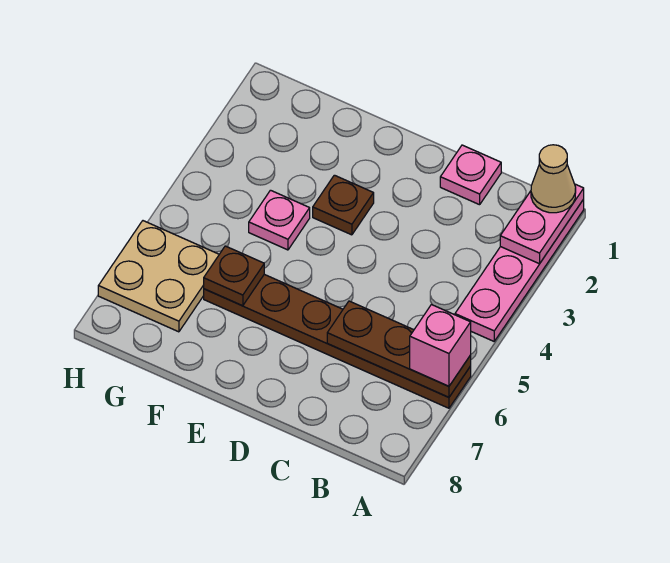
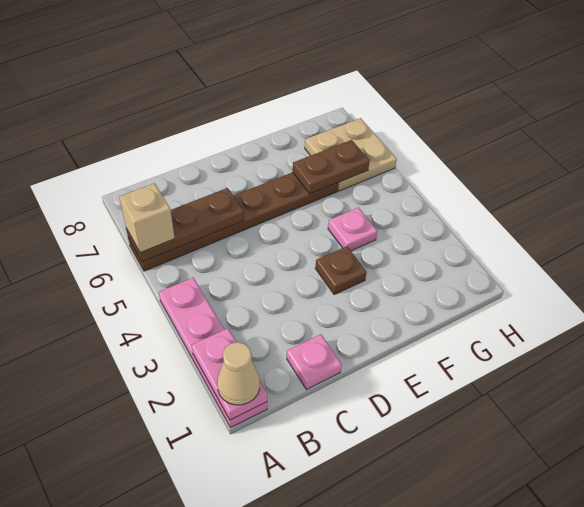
pink brick A6 level 3 -> tan brick A6 level 3
brown plate F6 level 2 -> brown plate F6:G6 level 2

